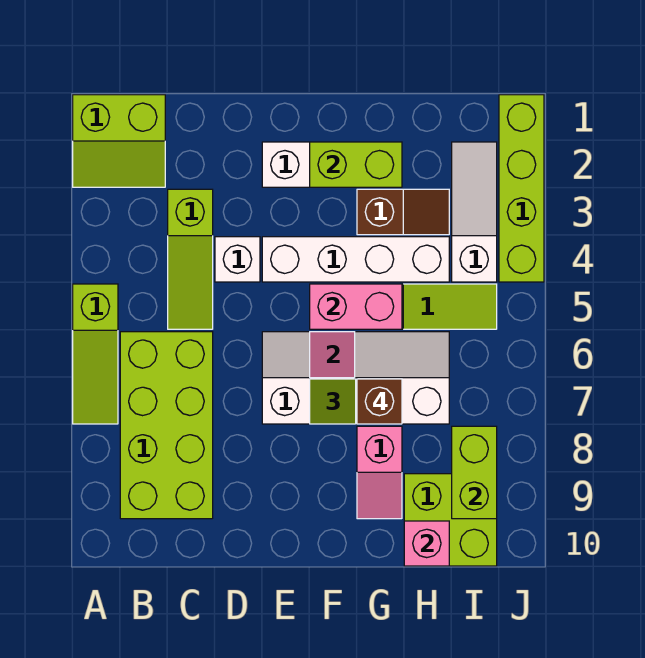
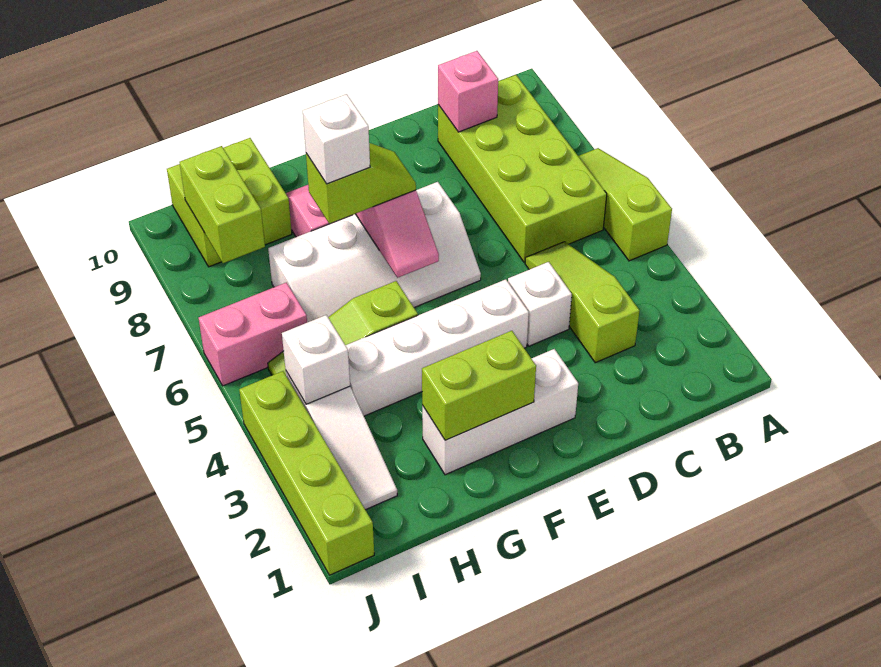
lime slope A1:B2 level 1 top 1 -> none
pink brick F5:G5 level 2 -> pink brick I6:J6 level 1
brown slope G3:H3 level 1 top G -> none
brown brick G7 level 4 -> white brick G7 level 4
pink brick H10 level 2 -> pink brick C9 level 2
none -> white brick I4 level 2

